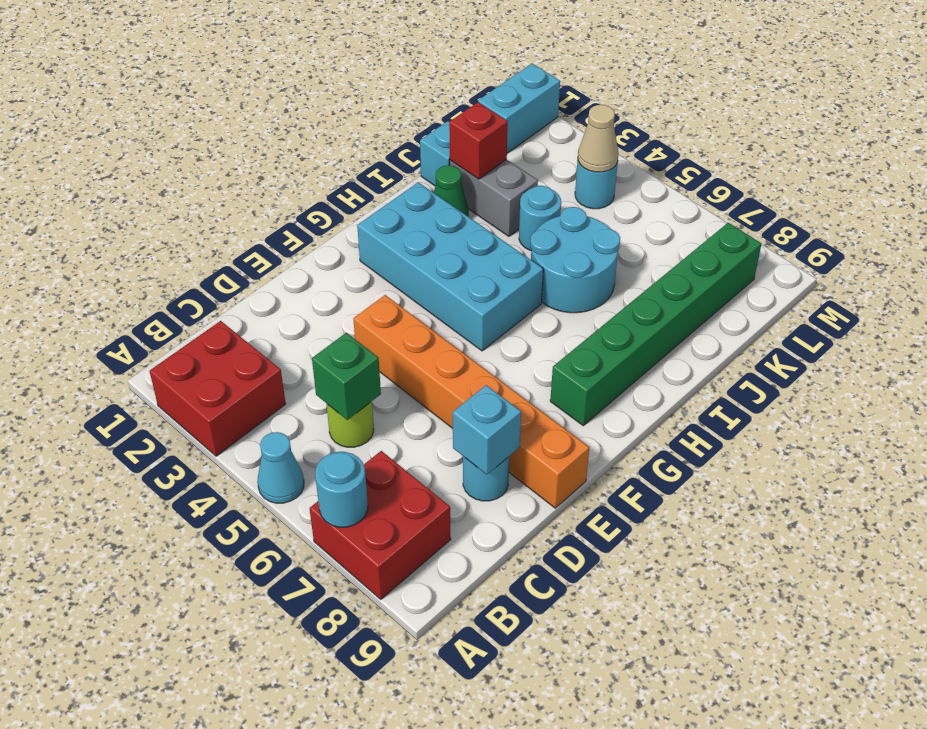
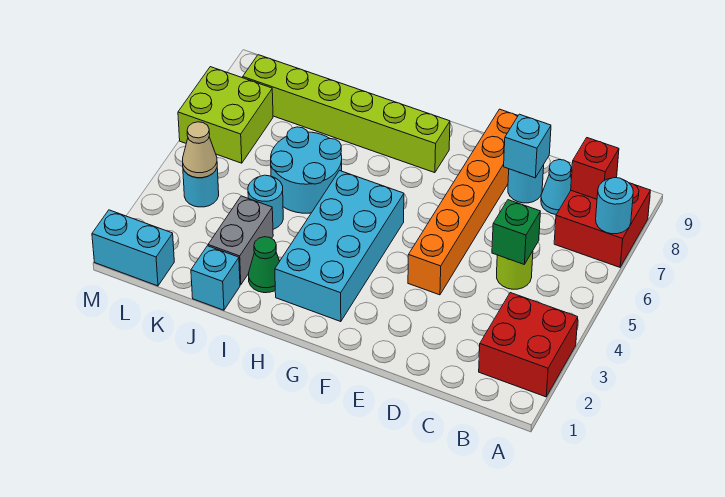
cyan cone A5 level 1 -> cyan cone C8 level 1
green brick G8:L8 level 1 -> lime brick G8:L8 level 1
red brick J2 level 2 -> red brick B8 level 2
none -> lime brick L6:M7 level 1

